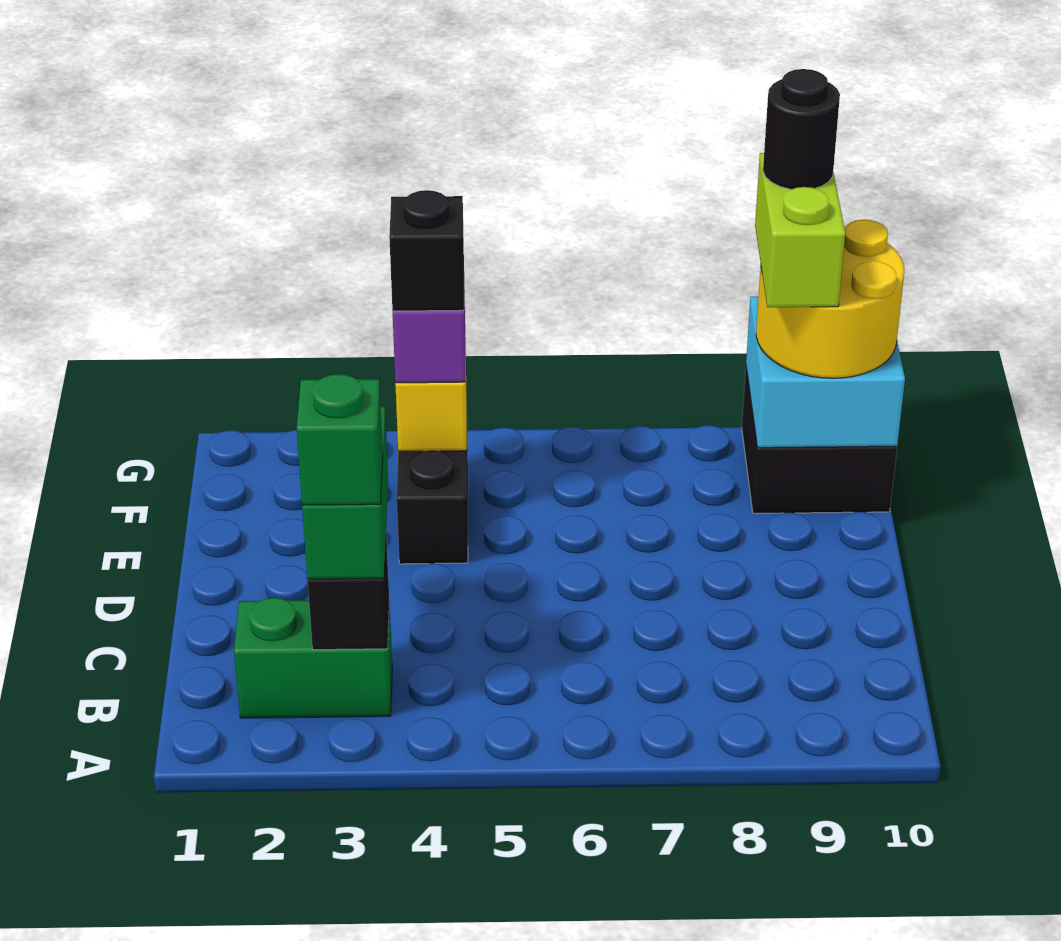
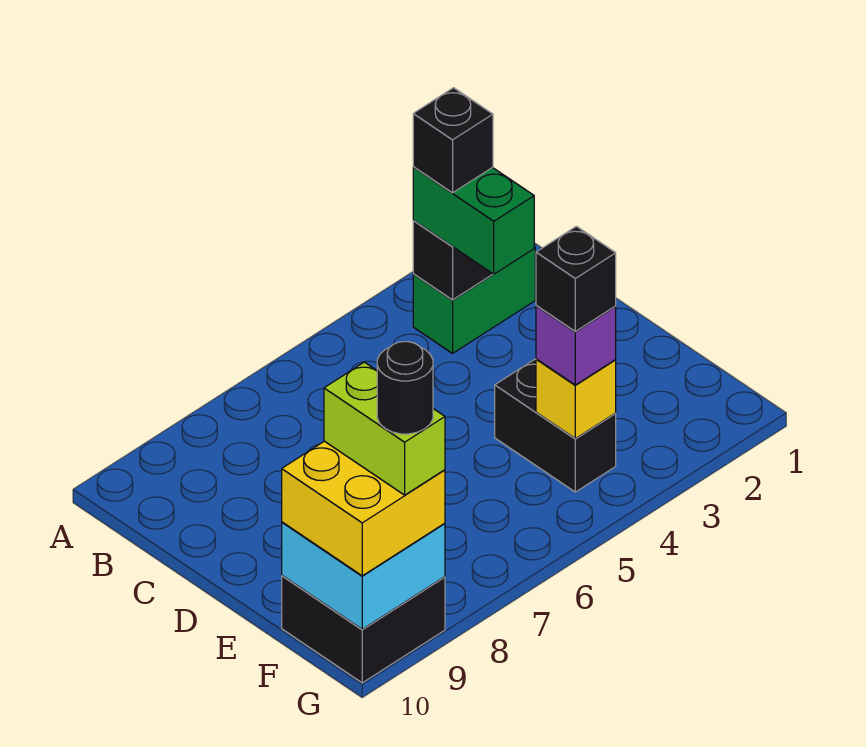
green brick B3 level 4 -> black brick B3 level 4
yellow round brick F9:G10 level 3 -> yellow brick F9:G10 level 3

